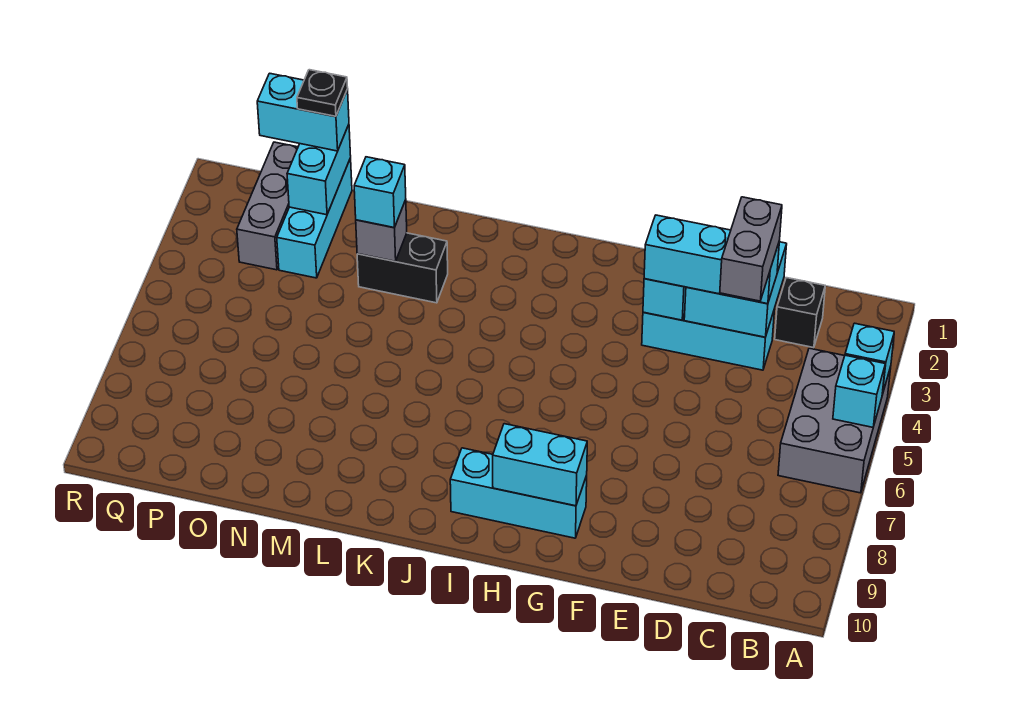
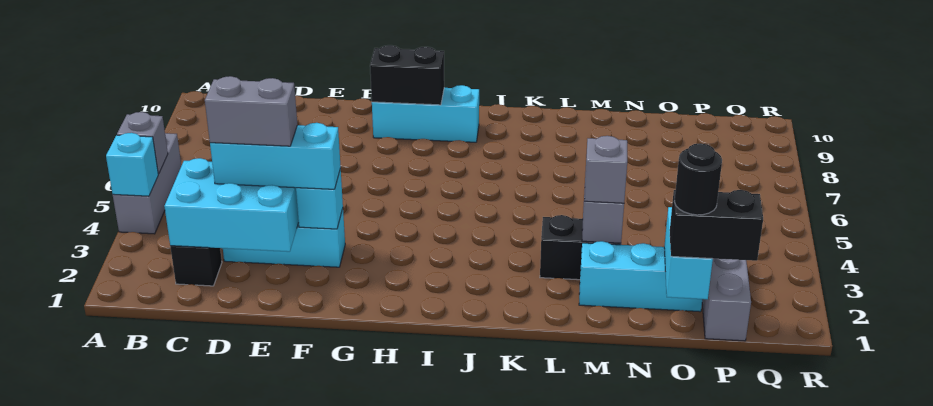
grey brick A4:B6 level 1 -> grey brick A4:A6 level 1
cyan brick A5 level 2 -> grey brick A5 level 2
cyan brick D2:E3 level 2 -> cyan brick C2:E3 level 2
grey brick D3:D4 level 4 -> grey brick D3:E3 level 4
cyan brick G9:H9 level 2 -> black brick G9:H9 level 2
cyan brick M3 level 3 -> grey brick M3 level 3
cyan brick O1:O3 level 1 -> cyan brick M2:O2 level 1
cyan brick O1:P1 level 3 -> black brick O1:P1 level 3
black plate O1 level 4 -> black round brick O1 level 4

